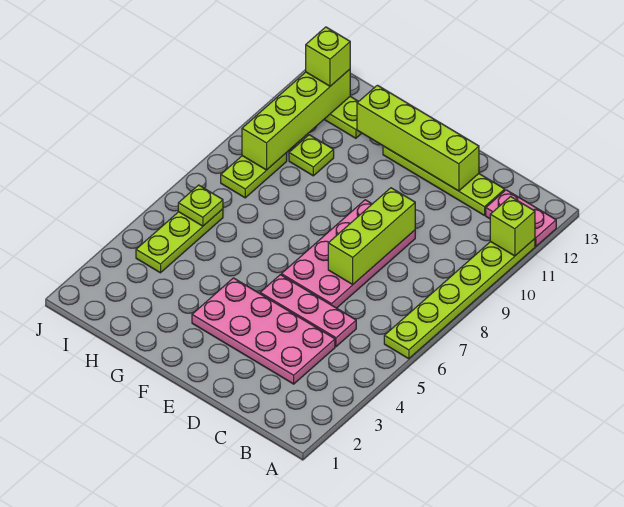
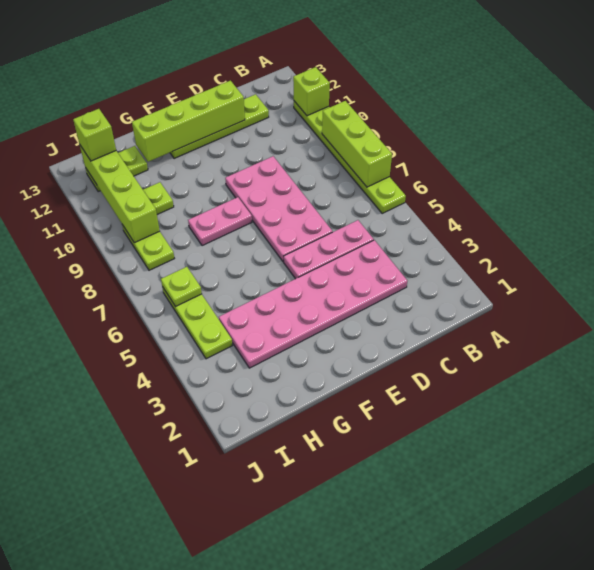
pink plate A12:B12 level 1 -> pink plate F8:G8 level 1
pink plate C3:F4 level 1 -> pink plate C3:H4 level 1
lime brick D7:D9 level 2 -> lime brick A7:A9 level 2

